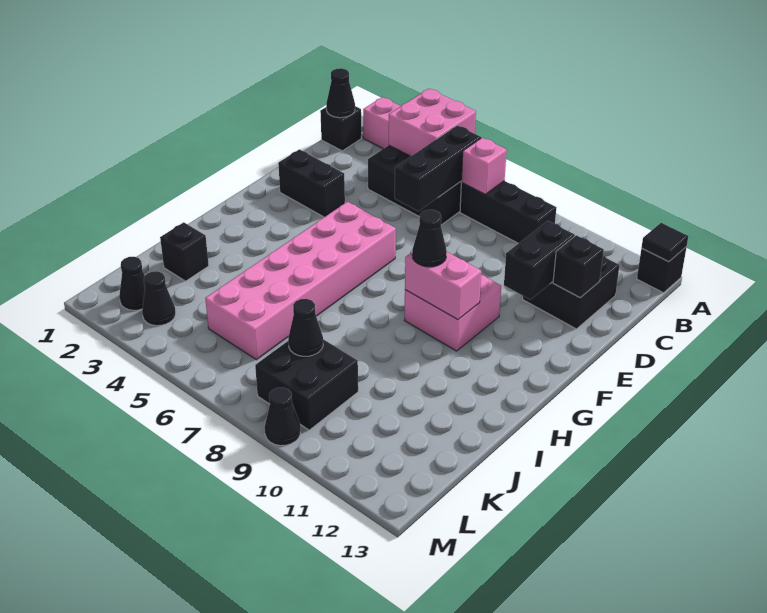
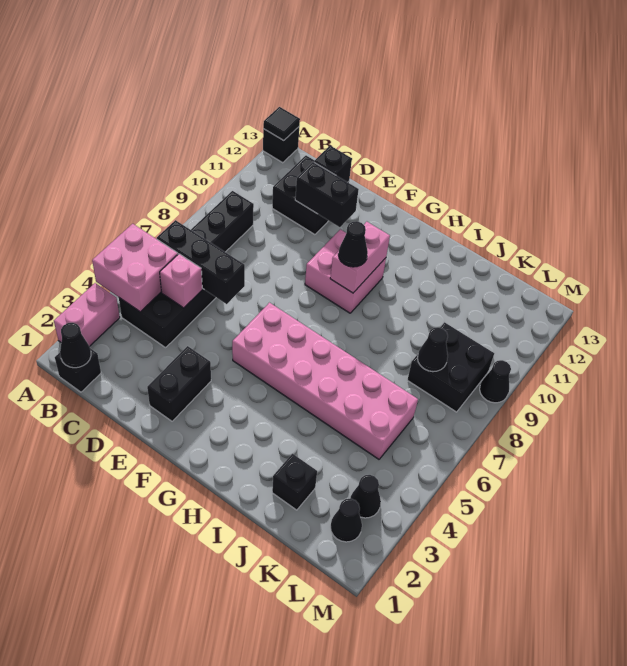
pink brick B7 level 2 -> pink brick C5 level 2

